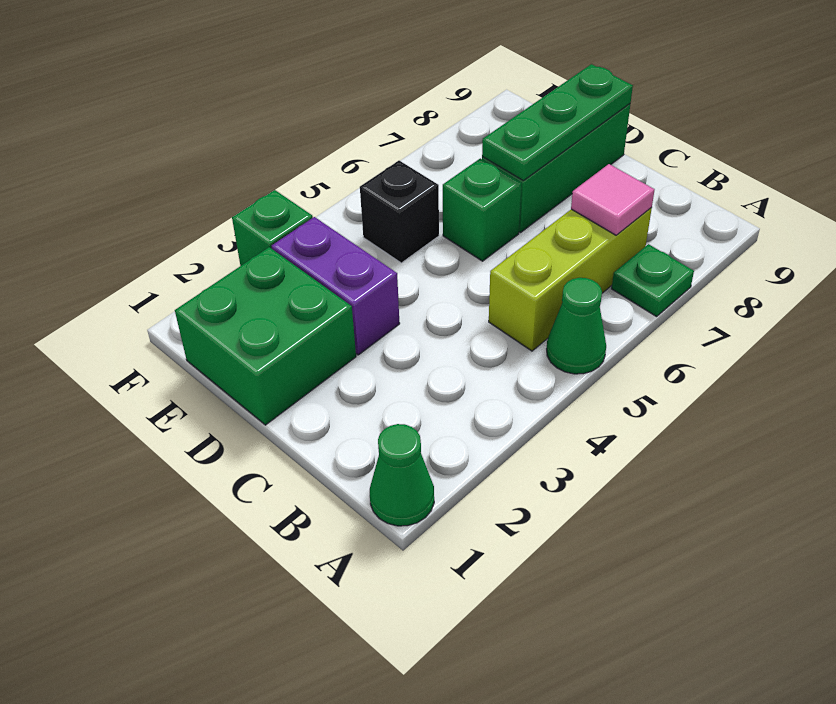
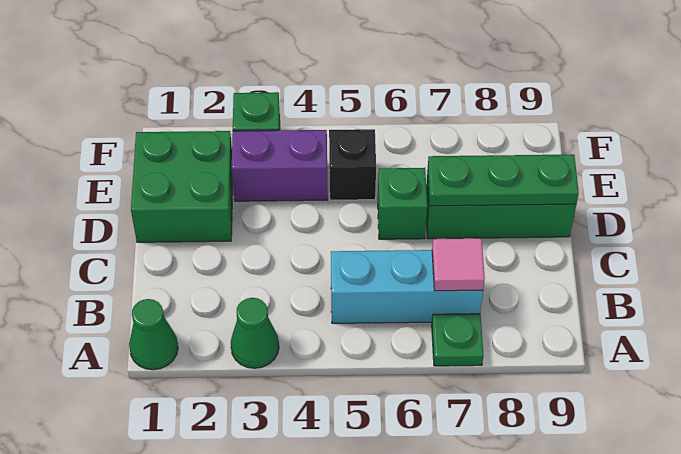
green cone A5 level 1 -> green cone A3 level 1
lime brick B5:B7 level 1 -> cyan brick B5:B7 level 1
purple brick D3:E3 level 1 -> purple brick E3:E4 level 1

